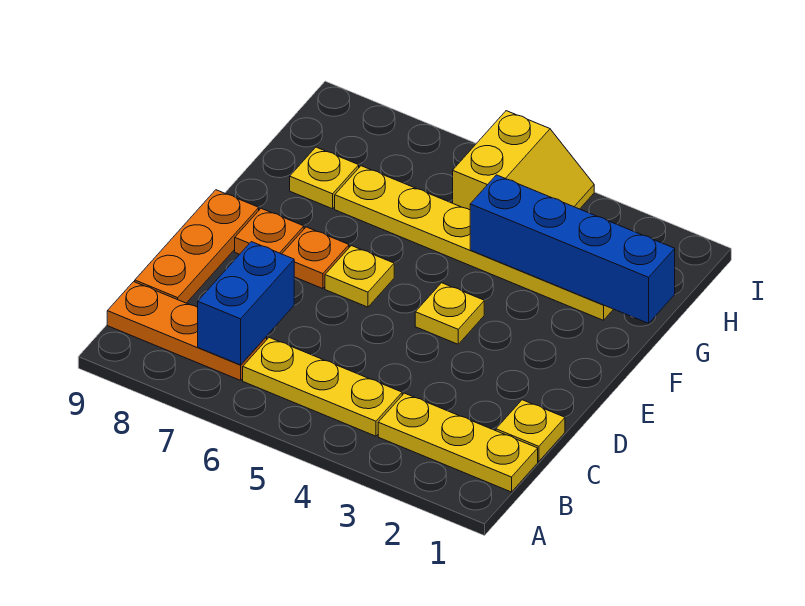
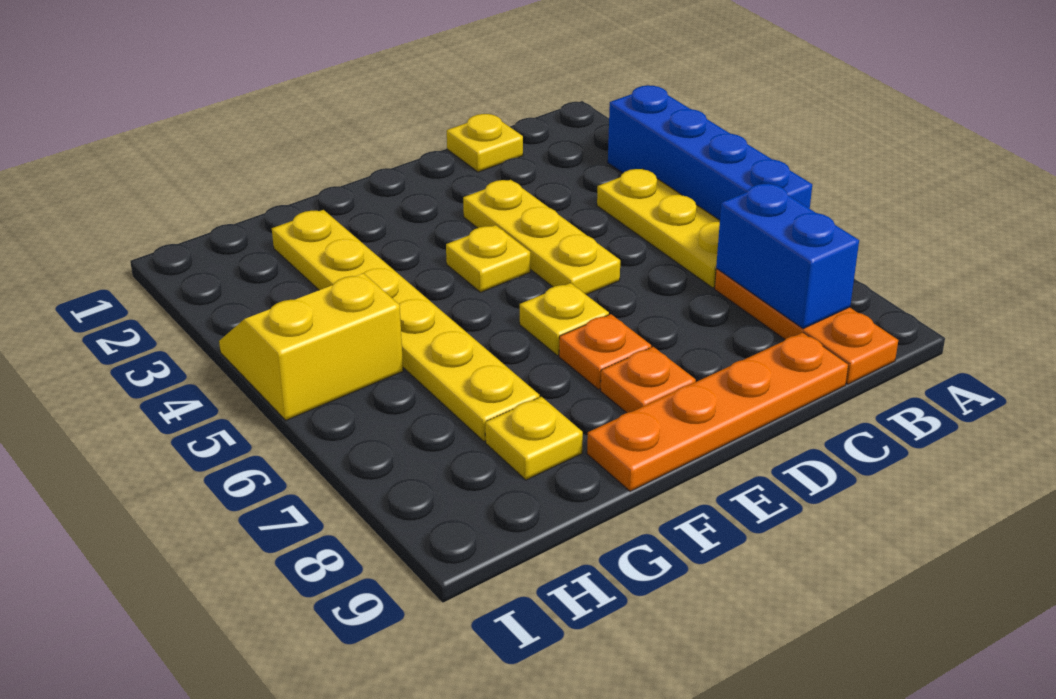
yellow plate B1:B3 level 1 -> yellow plate D3:D5 level 1
blue brick B7:C7 level 2 -> blue brick B7:B8 level 2
orange plate C9:E9 level 1 -> orange plate C9:F9 level 1
blue brick G1:G4 level 2 -> blue brick A3:A6 level 1

